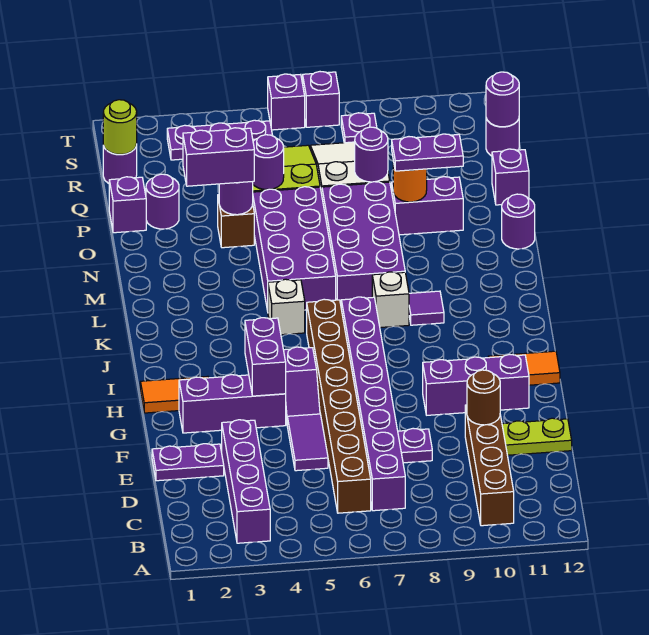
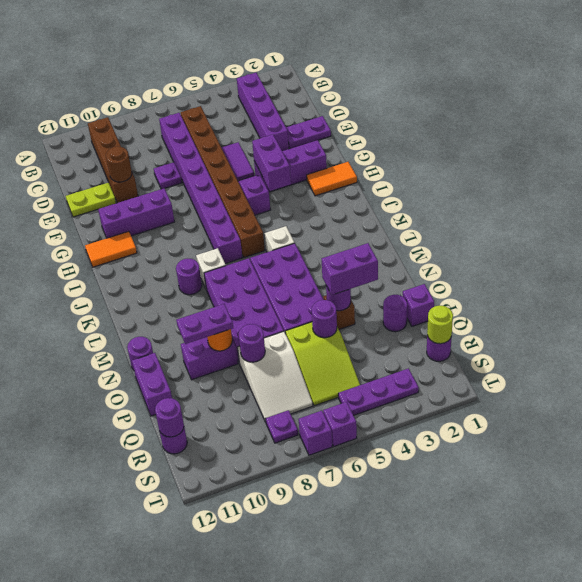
purple tile K9 level 1 -> purple round brick K9 level 1
purple brick P12 level 1 -> purple brick O12:P12 level 1

